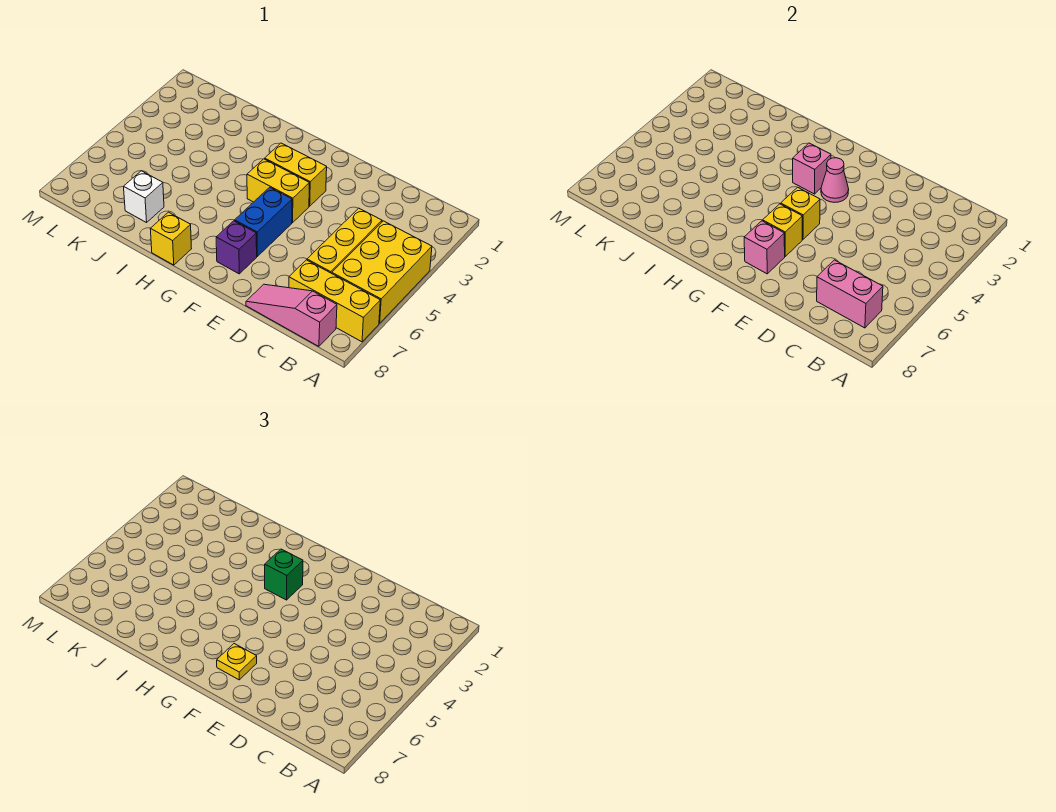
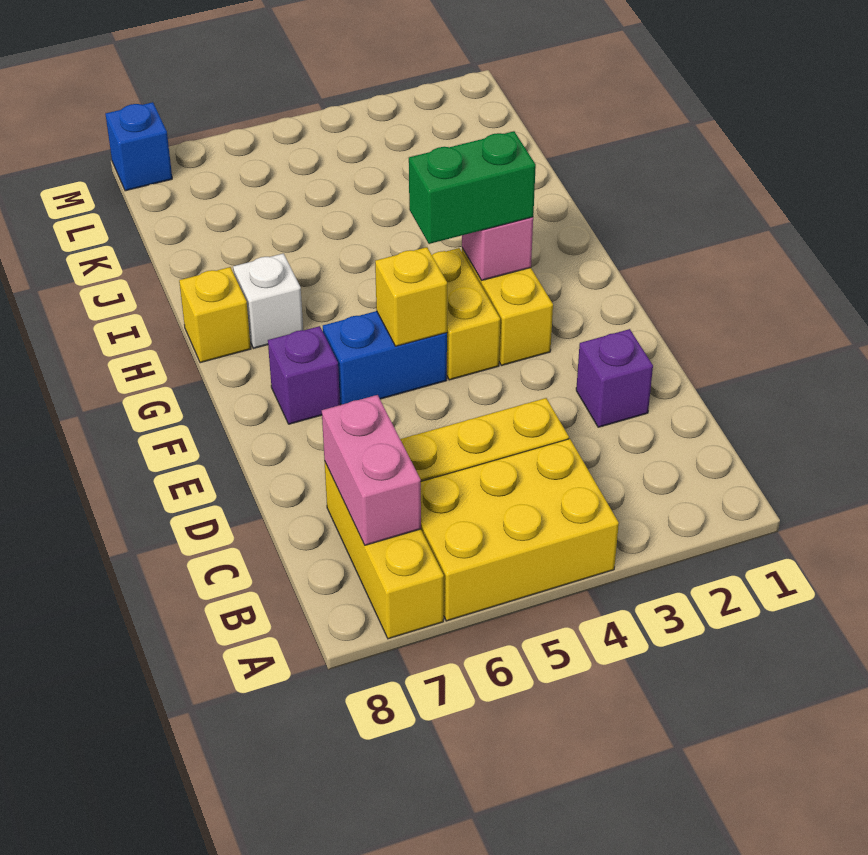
pink slope B8:D8 level 1 top B -> none
none -> purple brick D2 level 1
pink cone F3 level 2 -> none
yellow brick F6 level 2 -> none
pink brick F7 level 2 -> none
yellow plate F7 level 3 -> none
green brick G3 level 3 -> green brick G3:G4 level 3
white brick J7 level 1 -> white brick H7 level 1
none -> blue brick M8 level 1

